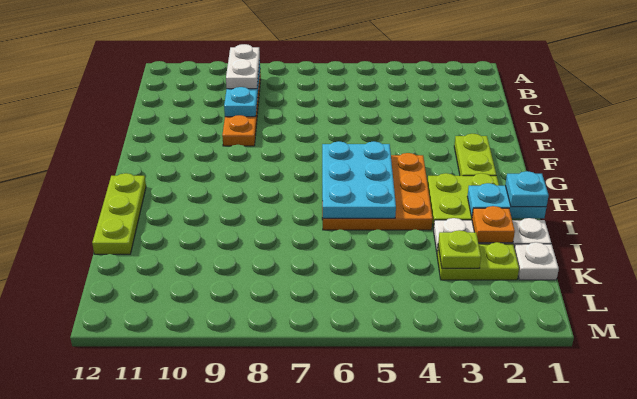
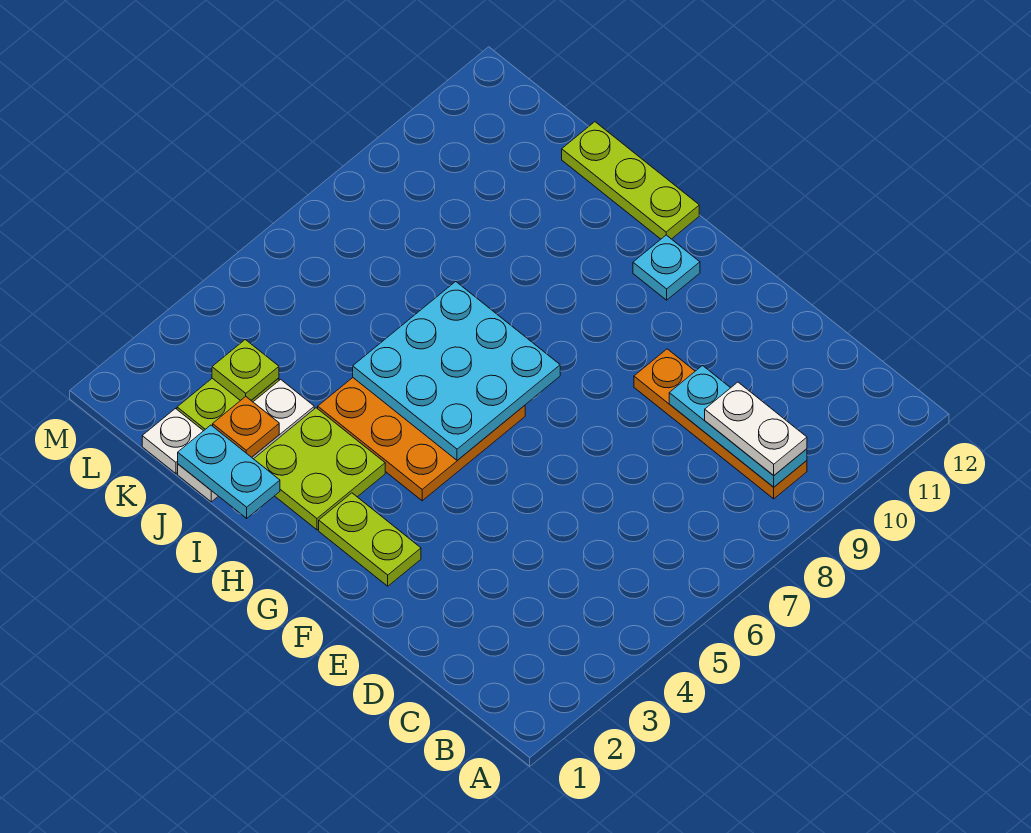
cyan plate G5:I6 level 2 -> cyan plate G5:I7 level 2
cyan plate I1:I2 level 2 -> cyan plate I1:J1 level 2
cyan plate I1 level 3 -> cyan plate G11 level 1

